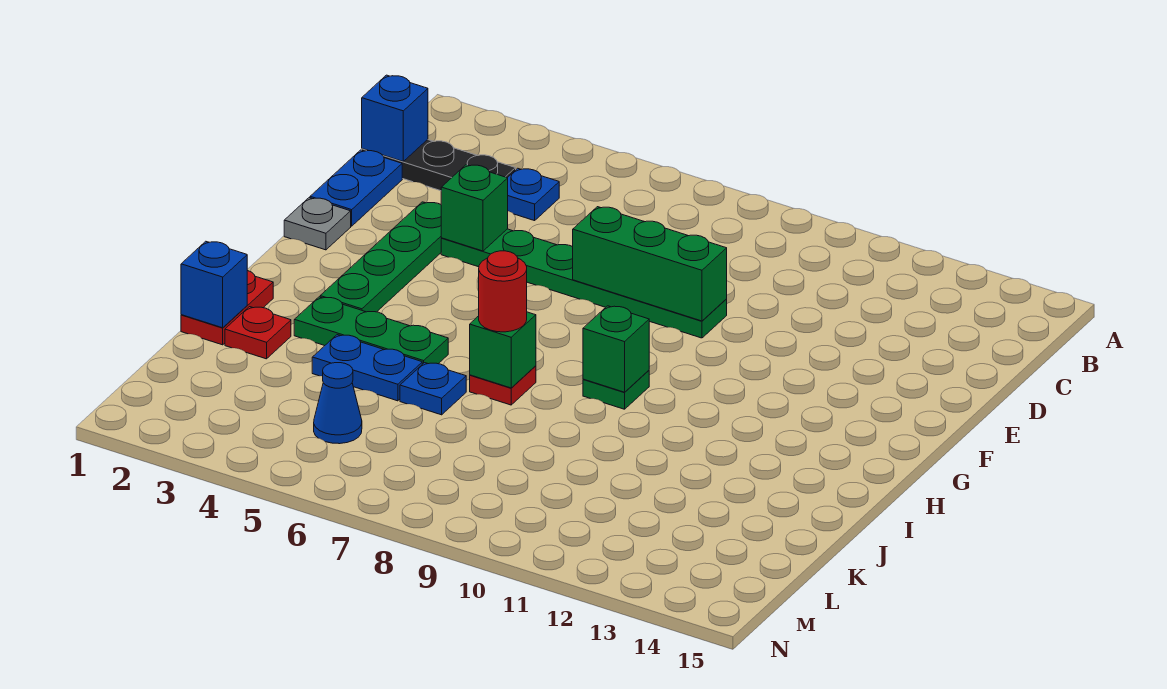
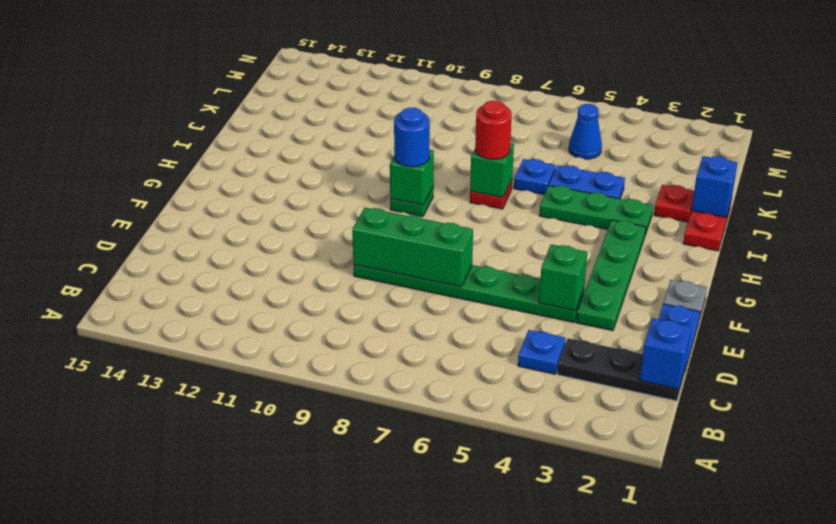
none -> blue round brick H9 level 3

